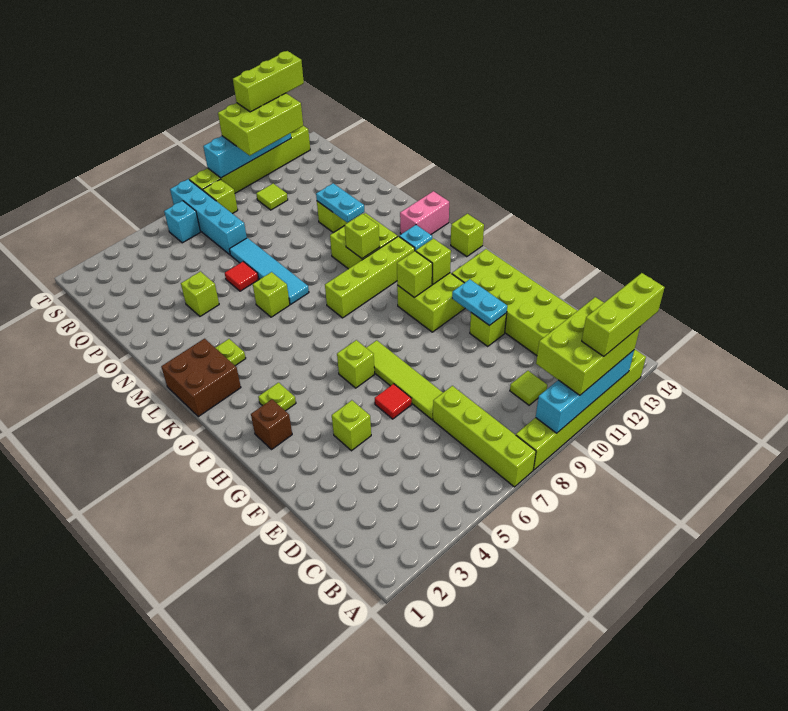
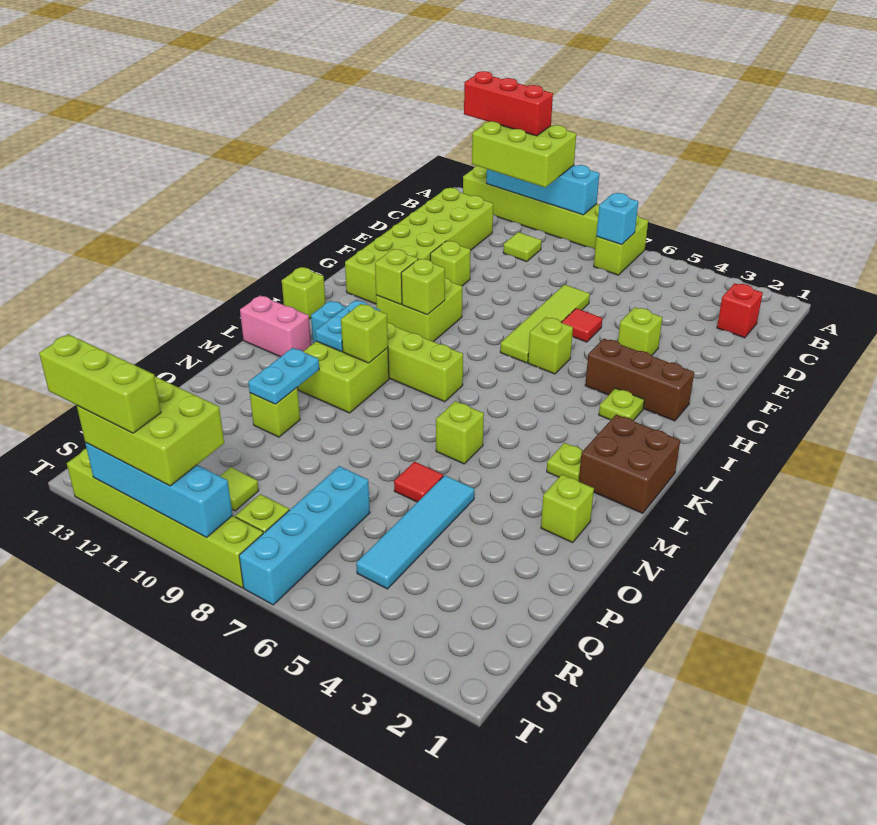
lime brick A7:D7 level 1 -> lime brick A7:B7 level 1
lime brick A11:A13 level 4 -> red brick A11:A13 level 4
none -> red brick C2 level 1
cyan plate F11:G11 level 2 -> cyan plate K11:L11 level 2
brown brick H2 level 1 -> brown brick H2:H4 level 1
cyan tile M7:P7 level 1 -> cyan tile O5:R5 level 1
lime brick O4 level 1 -> lime brick N2 level 1
cyan brick S6 level 1 -> cyan brick B7 level 2

